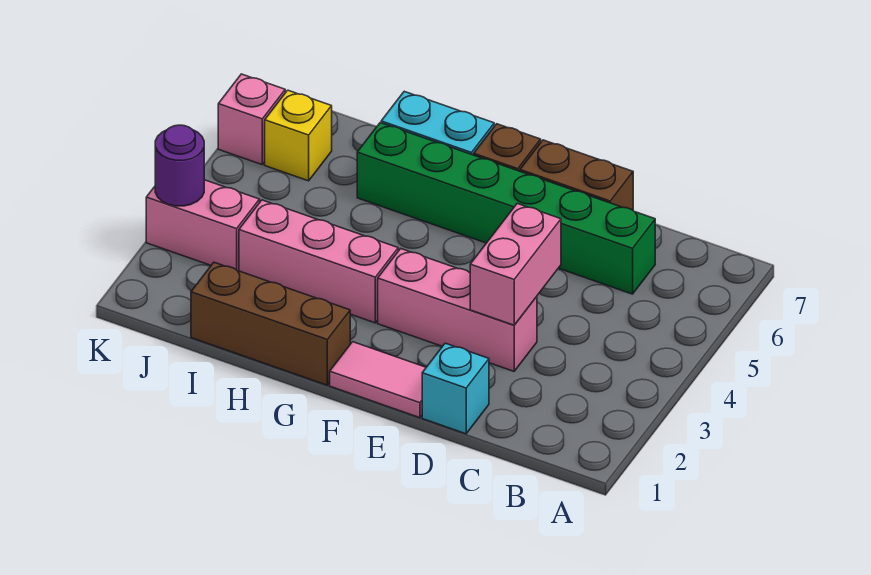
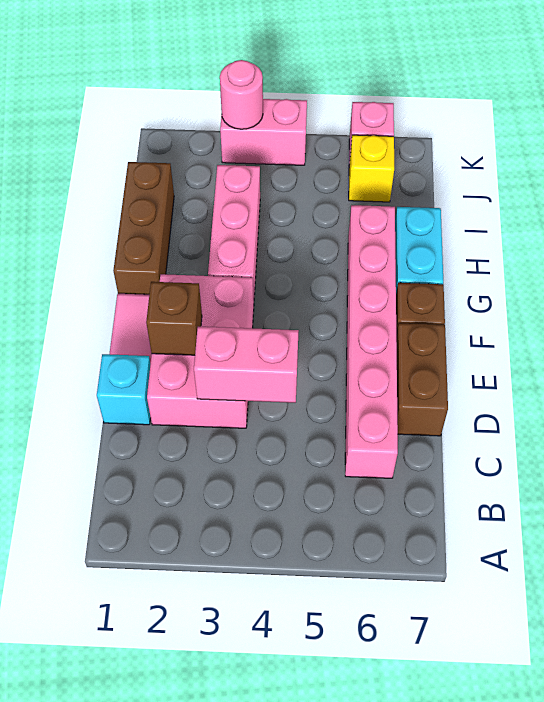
green brick C6:H6 level 1 -> pink brick C6:H6 level 1
pink brick D3:F3 level 1 -> pink brick D2:F3 level 1
none -> brown brick E2 level 2
pink brick J3:K3 level 1 -> pink brick K3:K4 level 1
purple round brick K3 level 2 -> pink round brick K3 level 2

